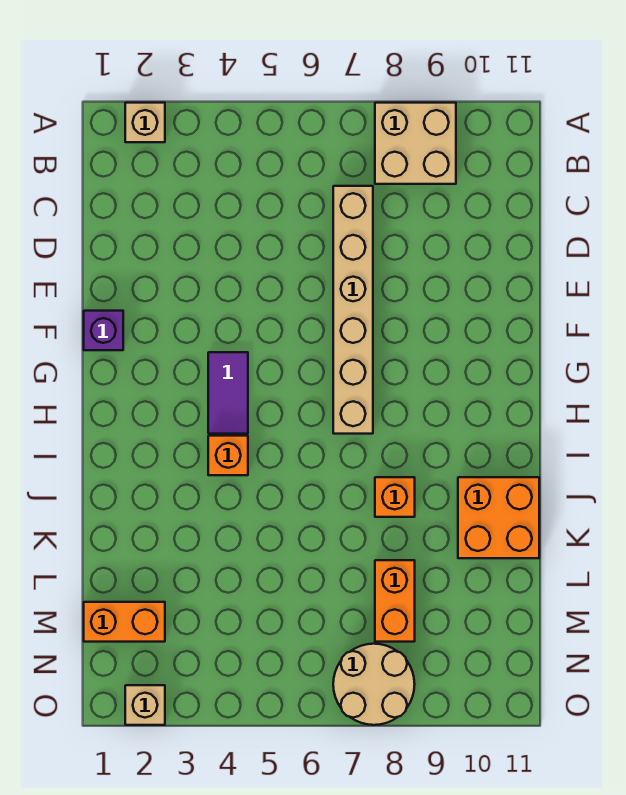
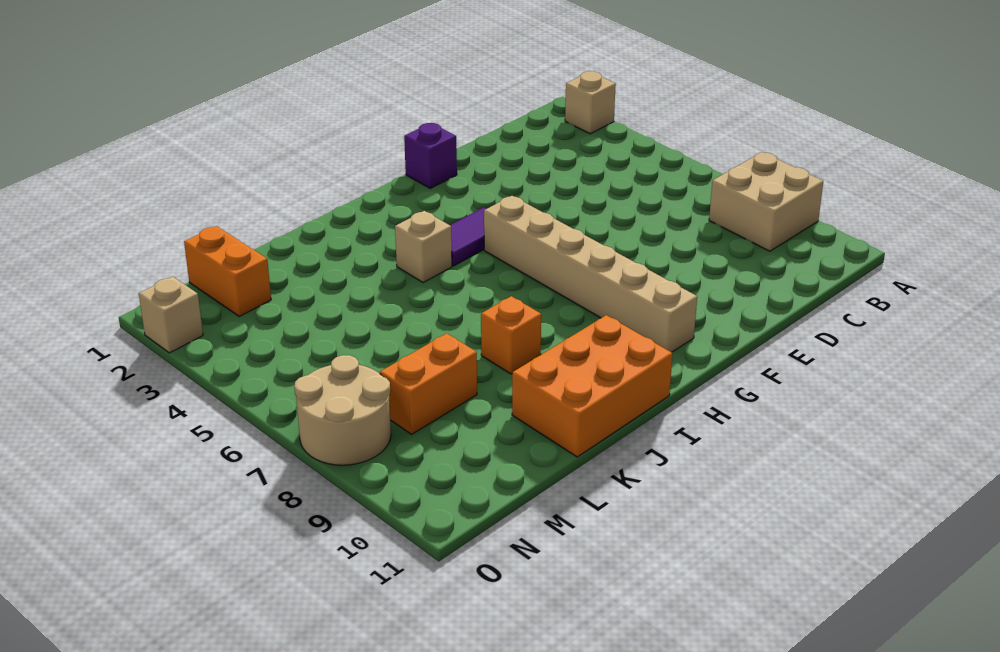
tan brick C7:H7 level 1 -> tan brick G5:G10 level 1
orange brick I4 level 1 -> tan brick I4 level 1
orange brick J10:K11 level 1 -> orange brick I10:K11 level 1

